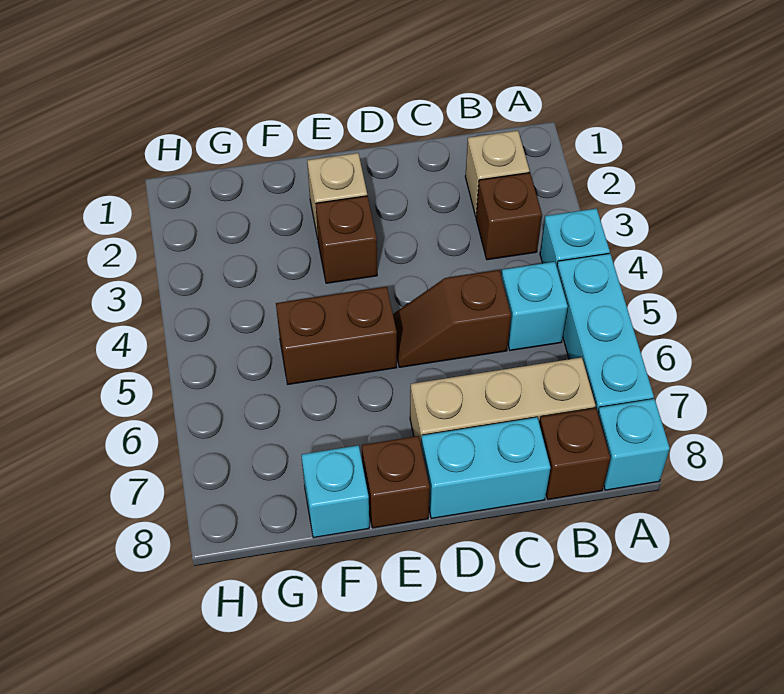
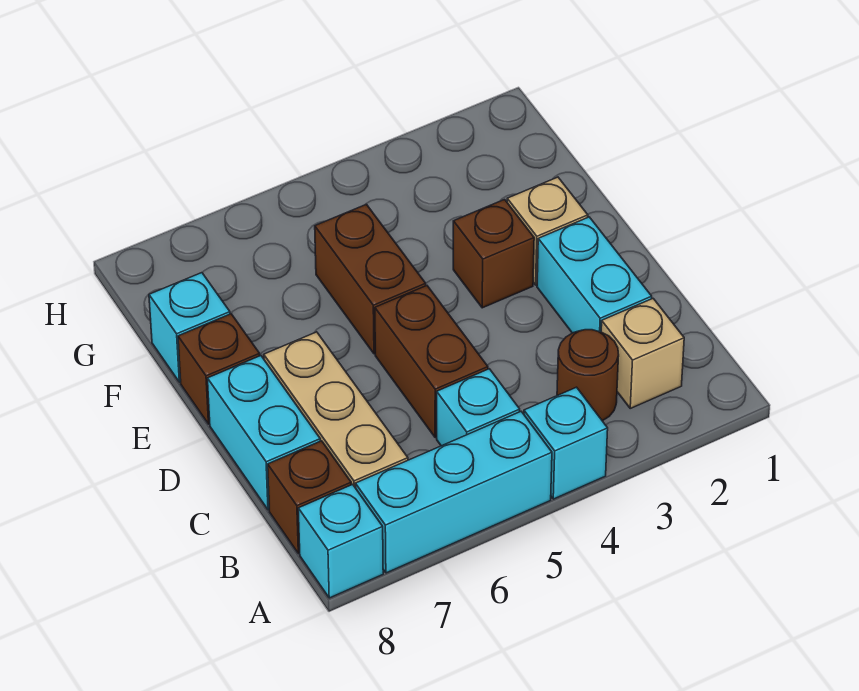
brown brick B3 level 1 -> brown round brick B3 level 1
none -> cyan brick C2:D2 level 1
brown slope C5:D5 level 1 top C -> brown brick C5:D5 level 1

